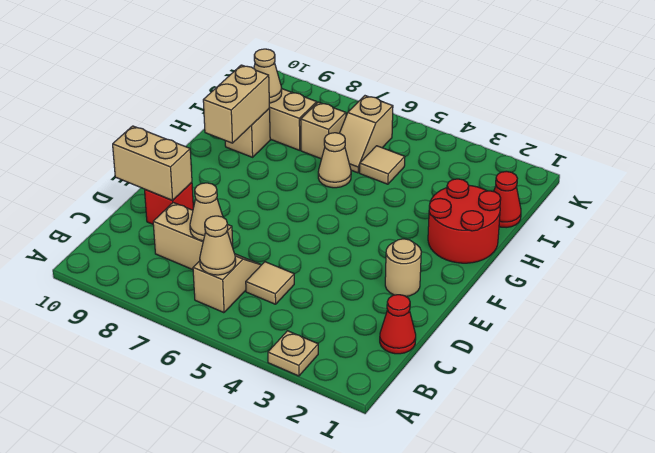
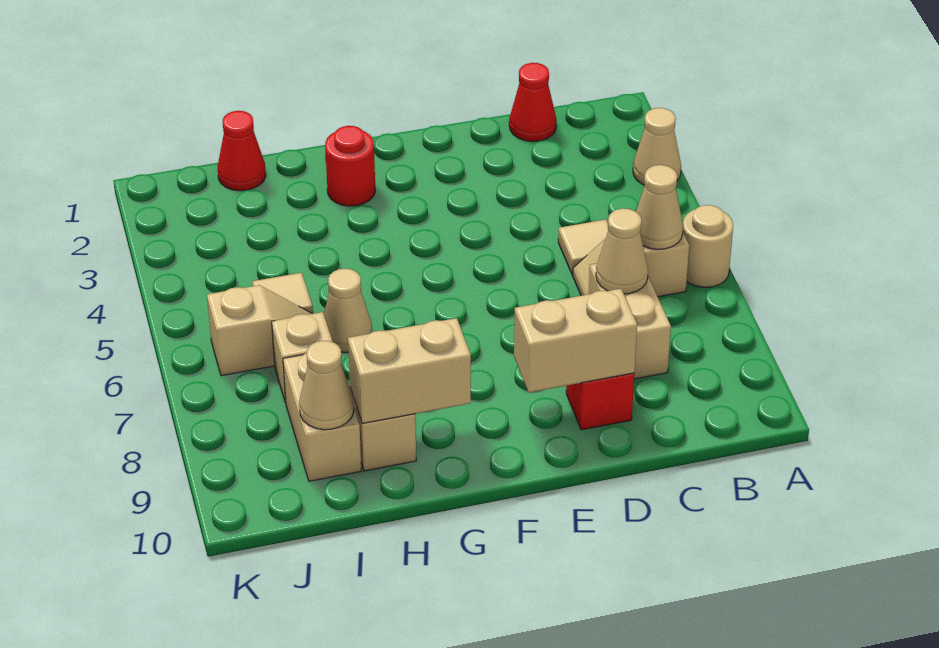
tan plate A3 level 1 -> tan cone A3 level 1
tan brick D9:D10 level 2 -> tan brick D9:E9 level 2
tan round brick E2 level 1 -> tan round brick A6 level 1
red round brick G1:H2 level 1 -> red round brick G2 level 1

